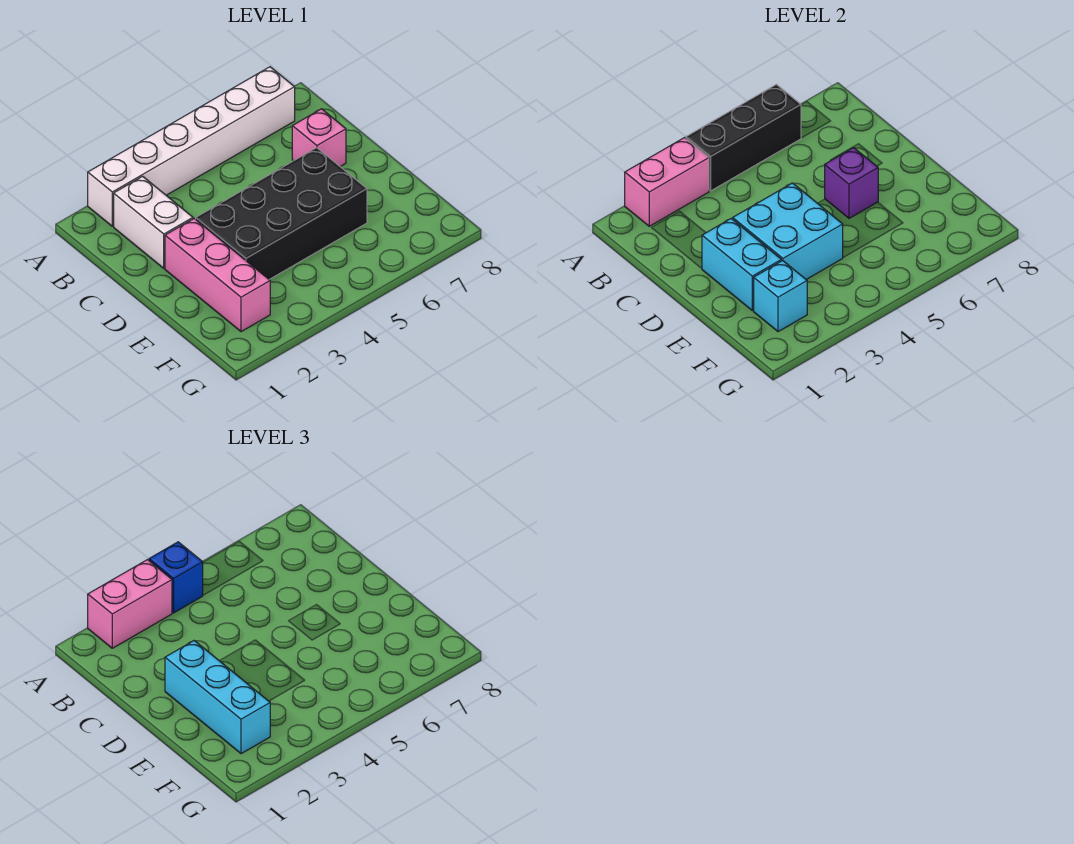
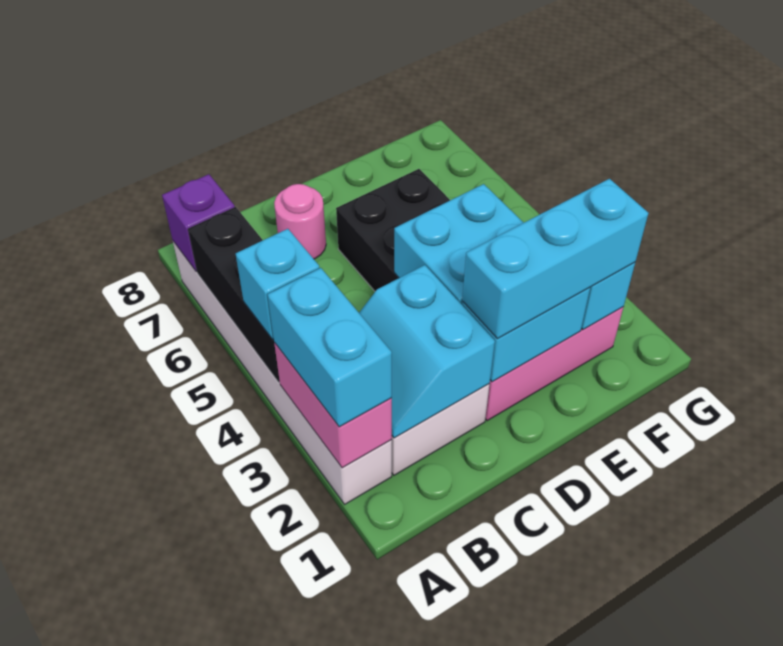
pink brick A2:A3 level 3 -> cyan brick A2:A3 level 3
blue brick A4 level 3 -> cyan brick A4 level 3
none -> cyan slope B2:C3 level 2 top C
pink brick C7 level 1 -> pink round brick C7 level 1
purple brick D6 level 2 -> purple brick A7 level 2

